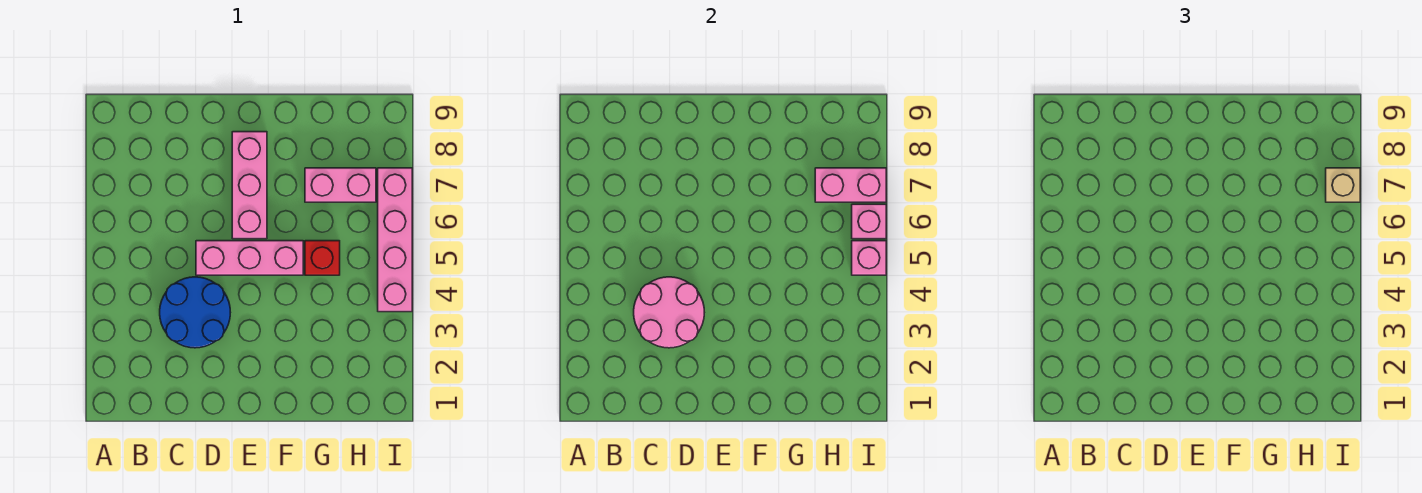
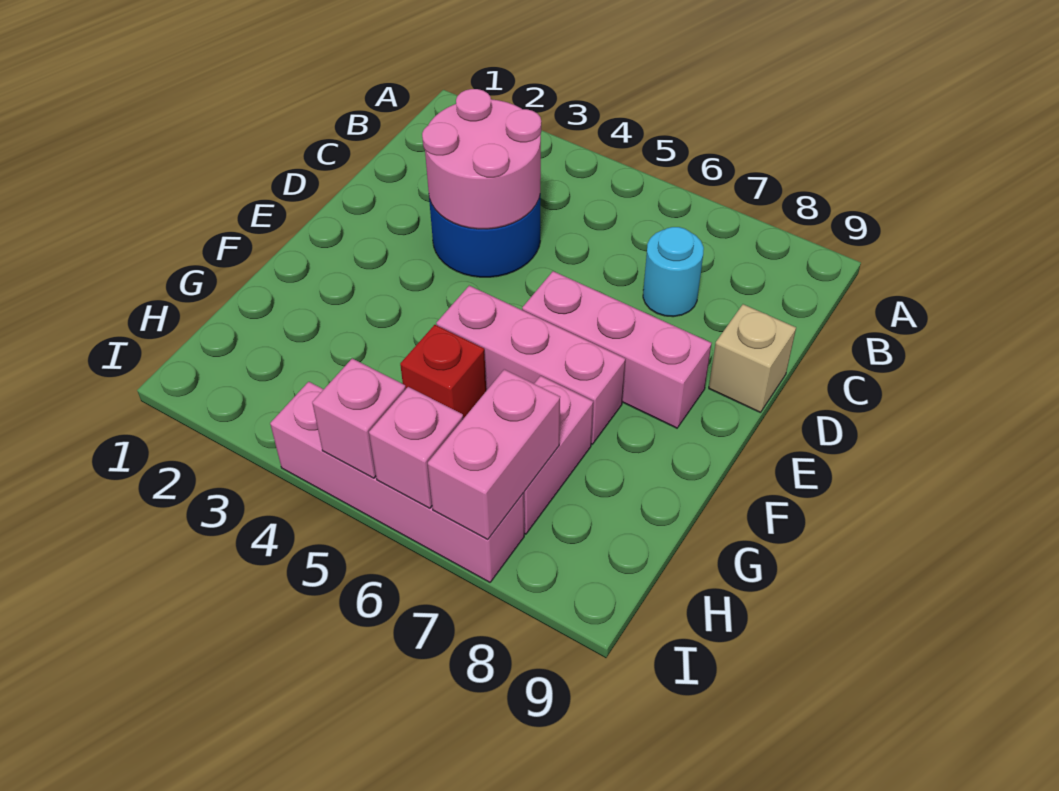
none -> cyan round brick C7 level 1
pink brick D5:F5 level 1 -> pink brick F5:F7 level 1
tan brick I7 level 3 -> tan brick D9 level 1

